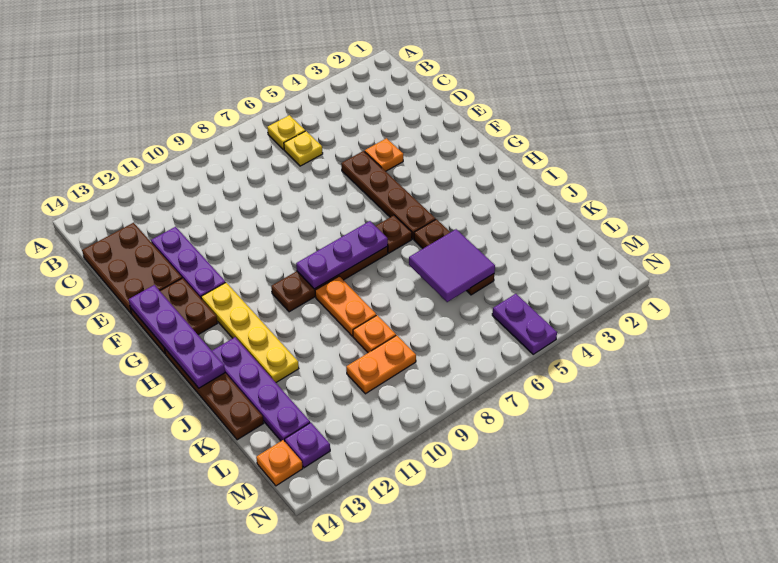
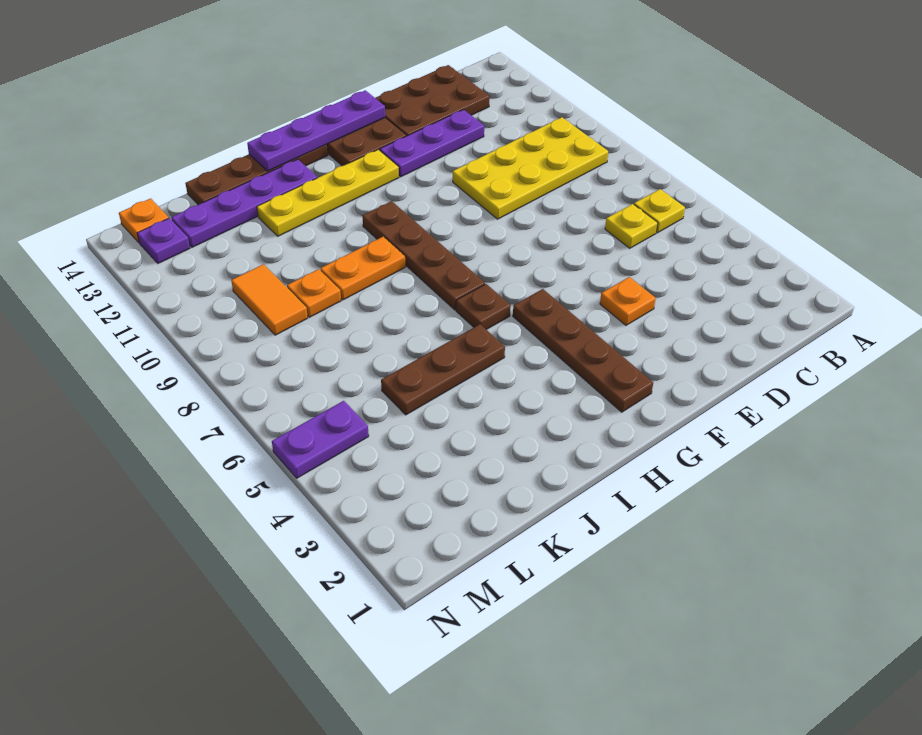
none -> yellow plate B9:E10 level 1
brown plate E5:H5 level 1 -> brown plate G2:G5 level 1
purple plate H7:H9 level 2 -> none
purple tile J5:K6 level 2 -> none
orange plate L9:L10 level 1 -> orange tile L9:L10 level 1

